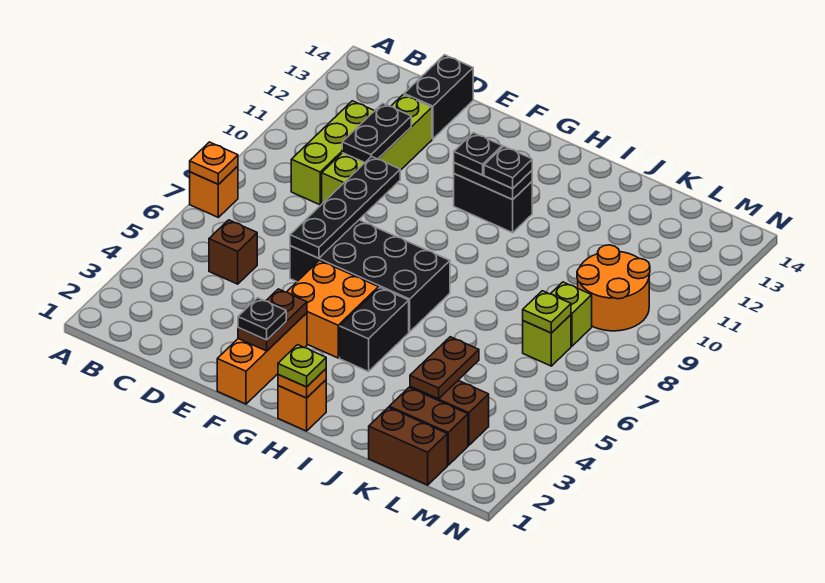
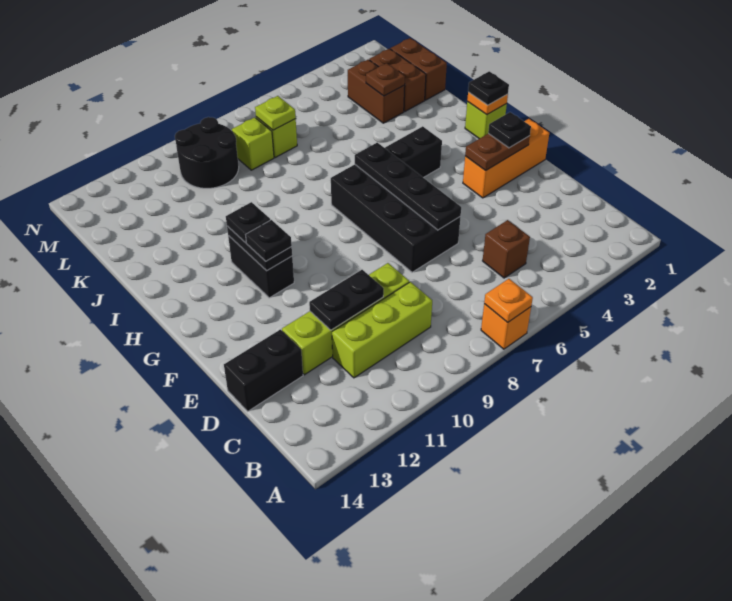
black plate E6:E9 level 2 -> black plate E6:H6 level 2
orange brick F4:G5 level 1 -> none
orange brick H1 level 1 -> lime brick H1 level 1
lime plate H1 level 3 -> black plate H1 level 3
brown plate K3:K4 level 2 -> brown plate K3 level 2
orange round brick L9:M10 level 1 -> black round brick L9:M10 level 1

